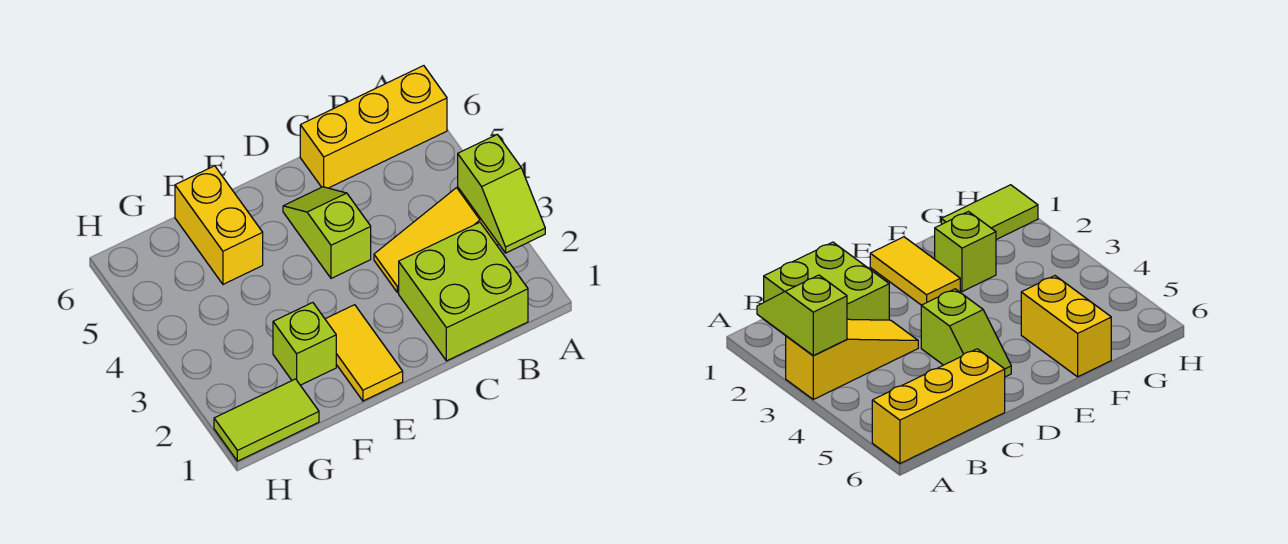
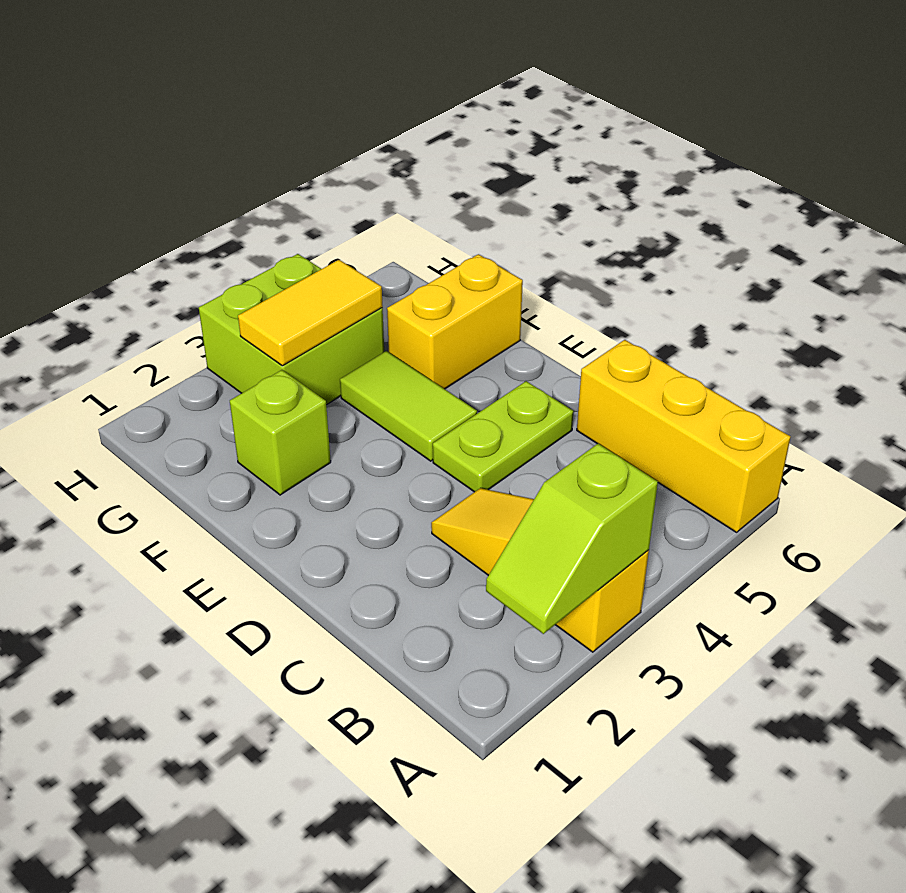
lime brick B1:C2 level 1 -> lime brick G3:H4 level 1
lime slope D4:D5 level 1 top 4 -> lime plate D4:D5 level 1
yellow tile E1:E2 level 1 -> yellow tile G3:G4 level 2
lime tile G1:H1 level 1 -> lime tile E4:F4 level 1

